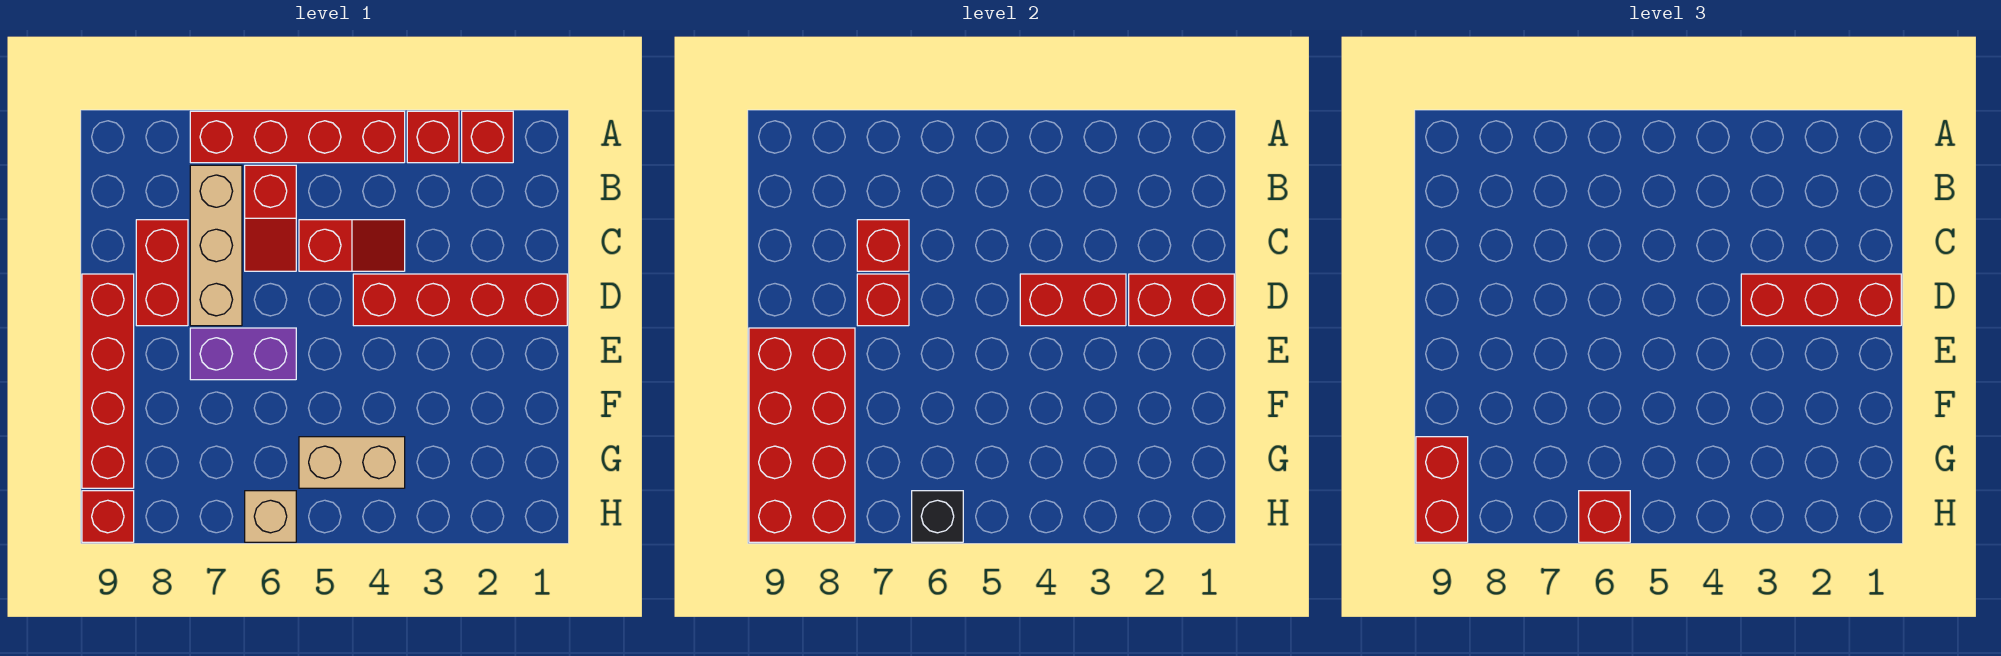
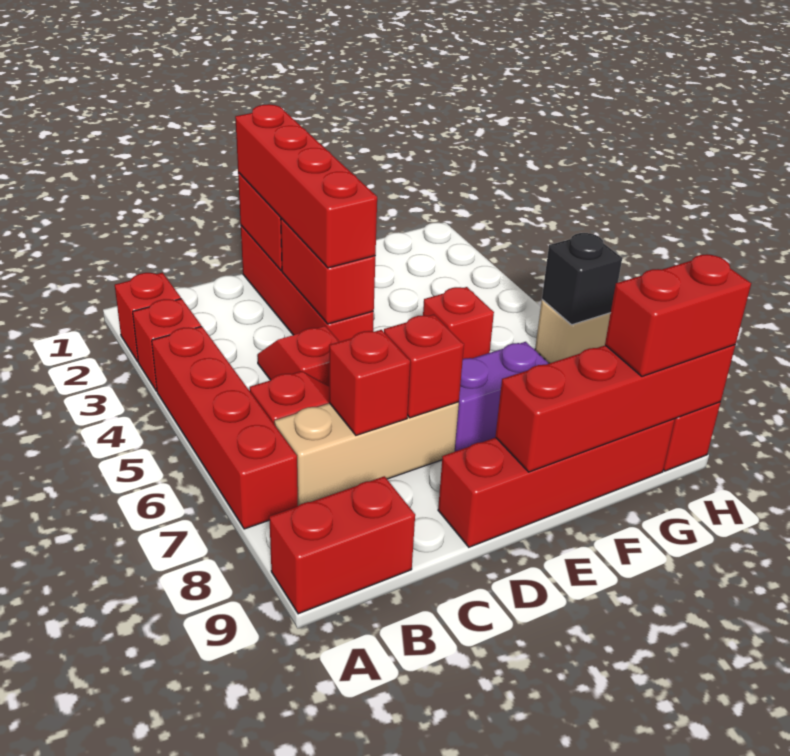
red brick C8:D8 level 1 -> red brick A9:B9 level 1
red brick D1:D3 level 3 -> red brick D1:D4 level 3
purple brick E6:E7 level 1 -> purple brick E7:F7 level 1
red brick E8:H9 level 2 -> red brick E9:H9 level 2
tan brick G4:G5 level 1 -> none
red brick H6 level 3 -> red brick F5 level 1

